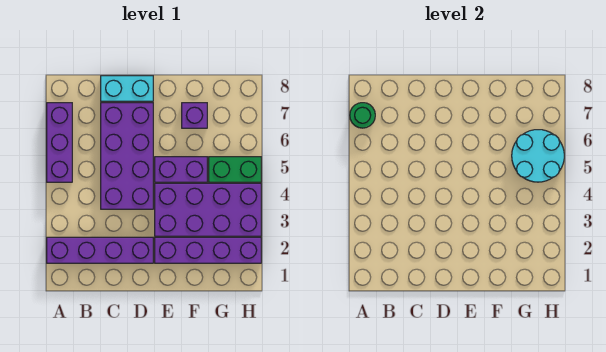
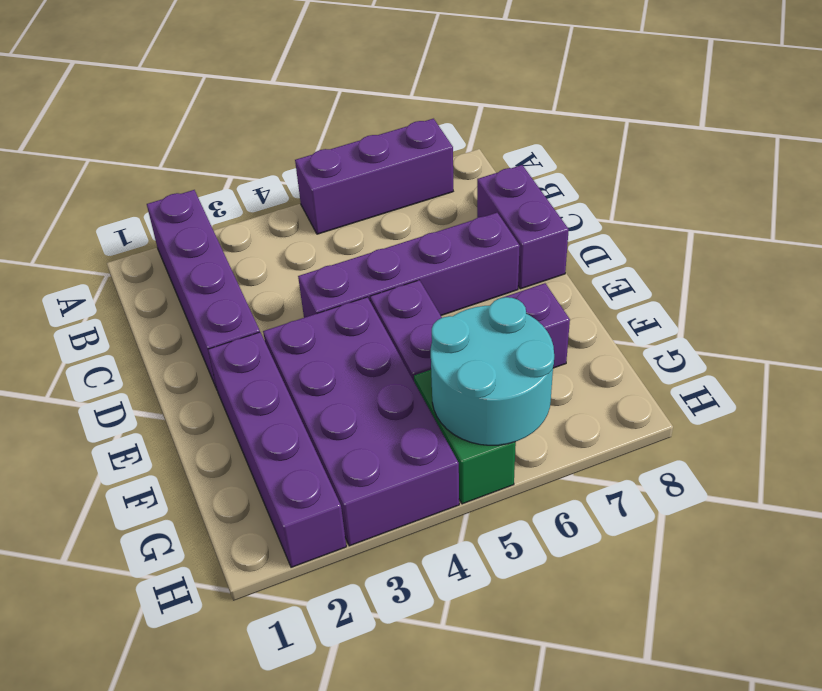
green round brick A7 level 2 -> none
purple brick C4:D7 level 1 -> purple brick D4:D7 level 1
cyan brick C8:D8 level 1 -> purple brick C8:D8 level 1

